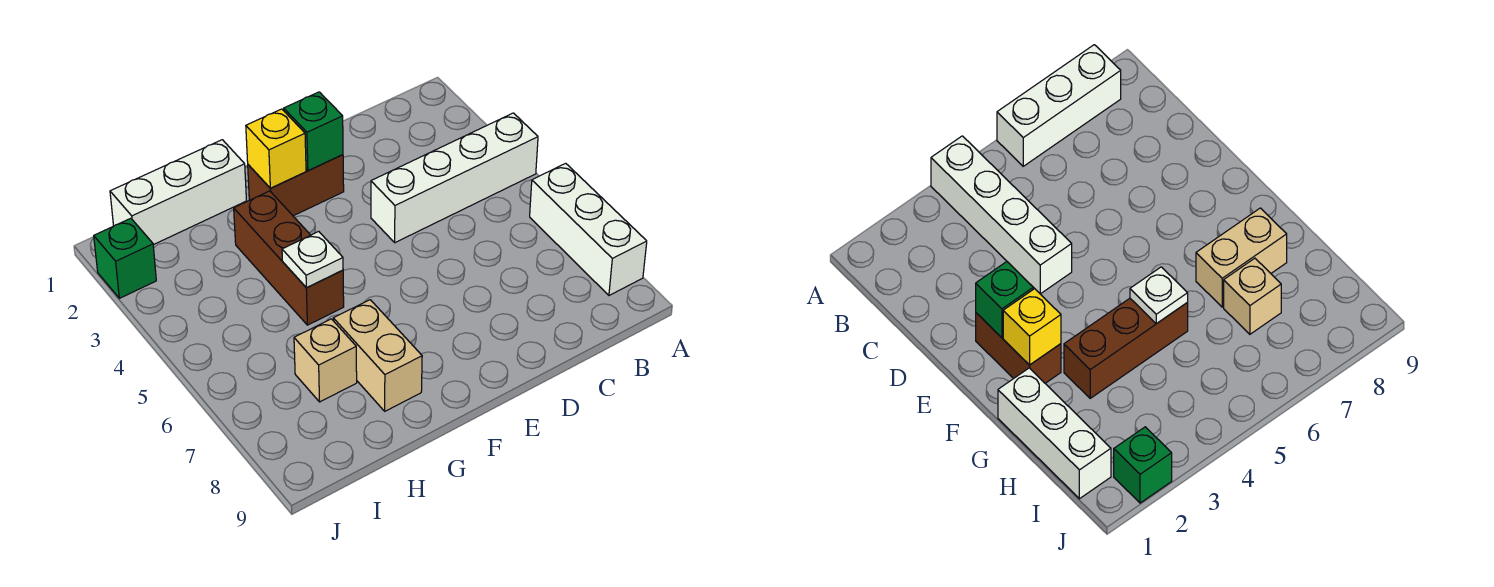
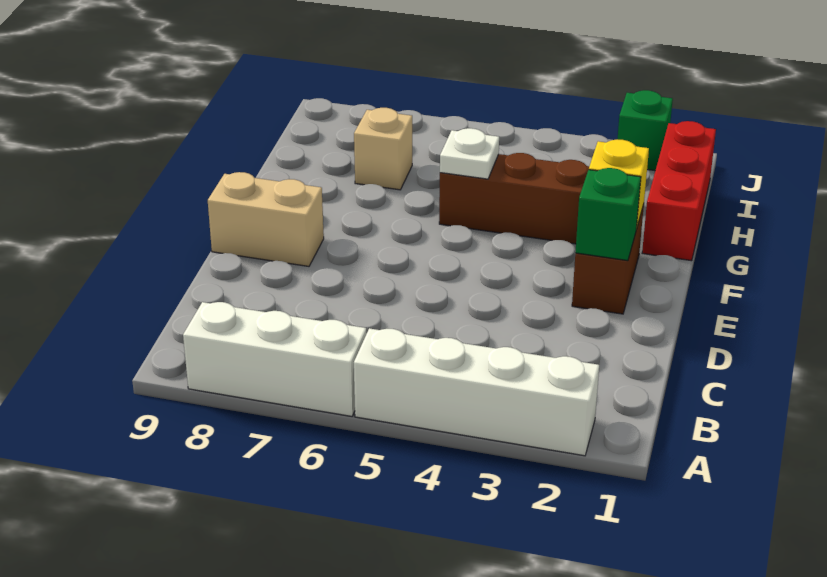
white brick A4:D4 level 1 -> white brick A2:A5 level 1
white brick G1:I1 level 1 -> red brick G1:I1 level 1
tan brick G7:G8 level 1 -> tan brick E8:E9 level 1

